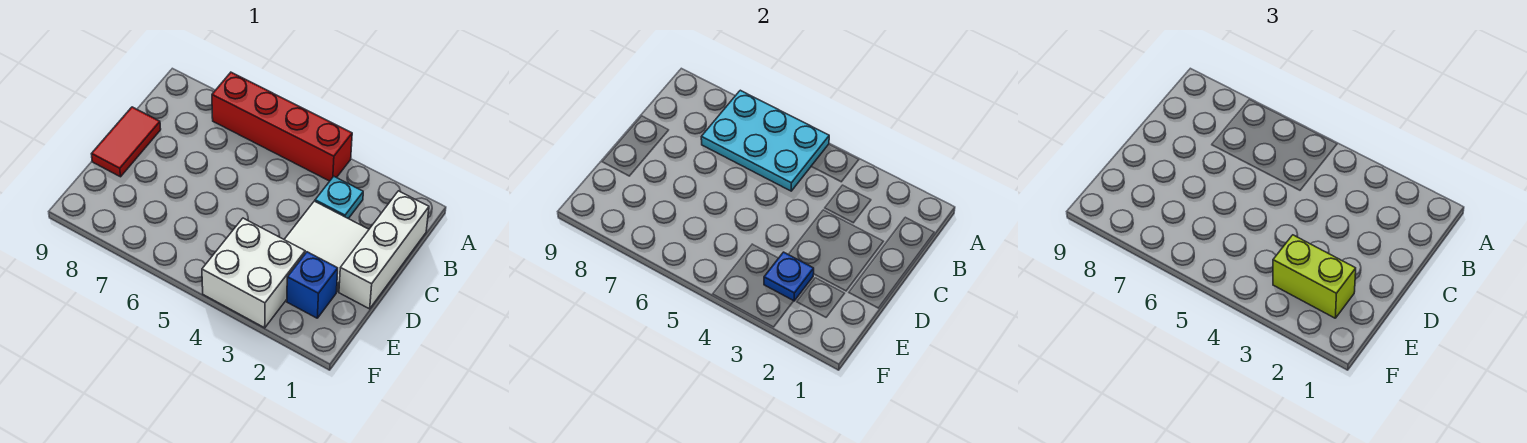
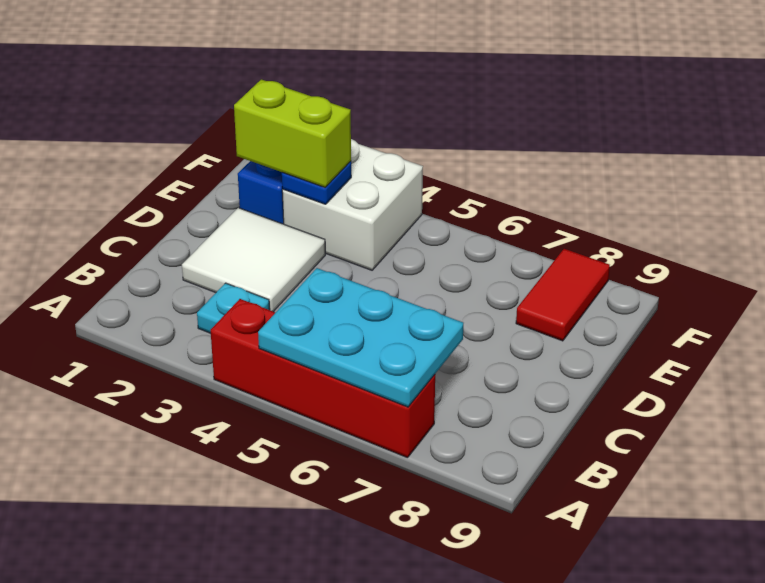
white brick B1:D1 level 1 -> none
red tile C9:D9 level 1 -> red tile E8:F8 level 1

